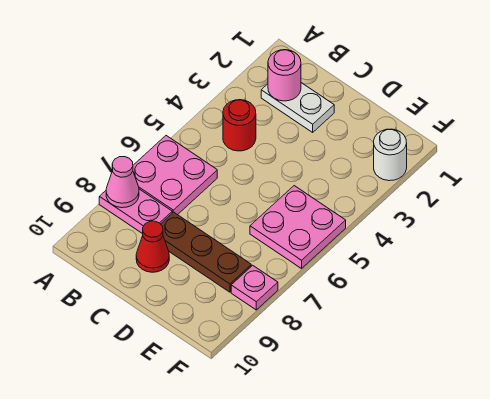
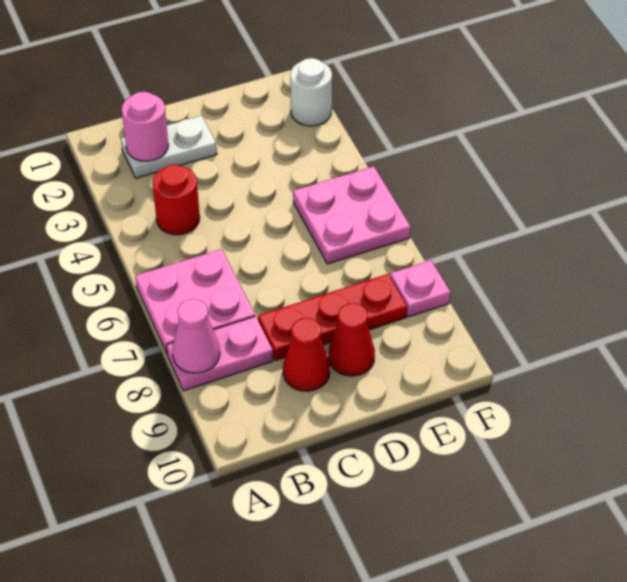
brown plate C8:E8 level 1 -> red plate C8:E8 level 1
none -> red cone D9 level 1

